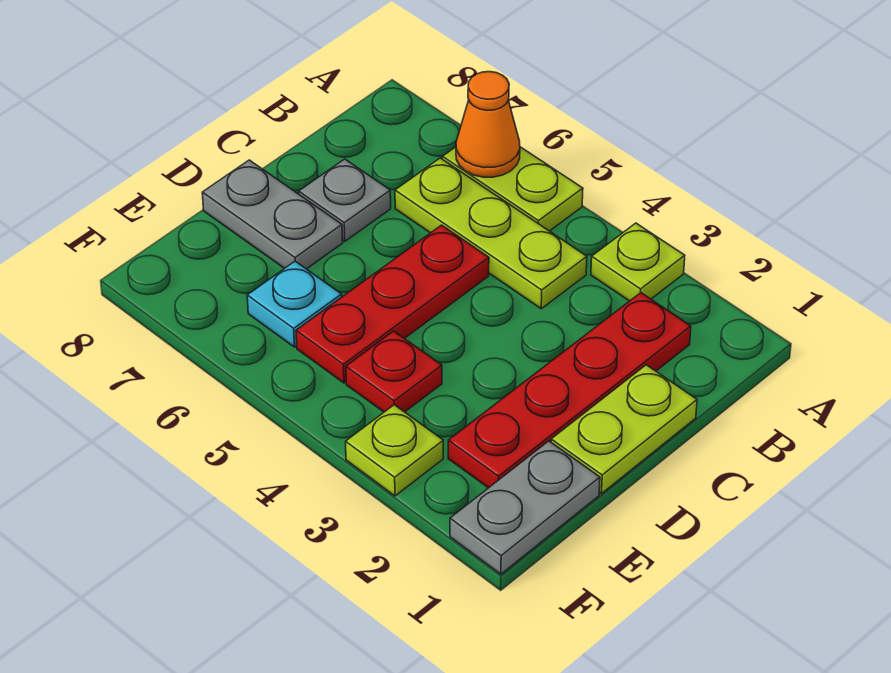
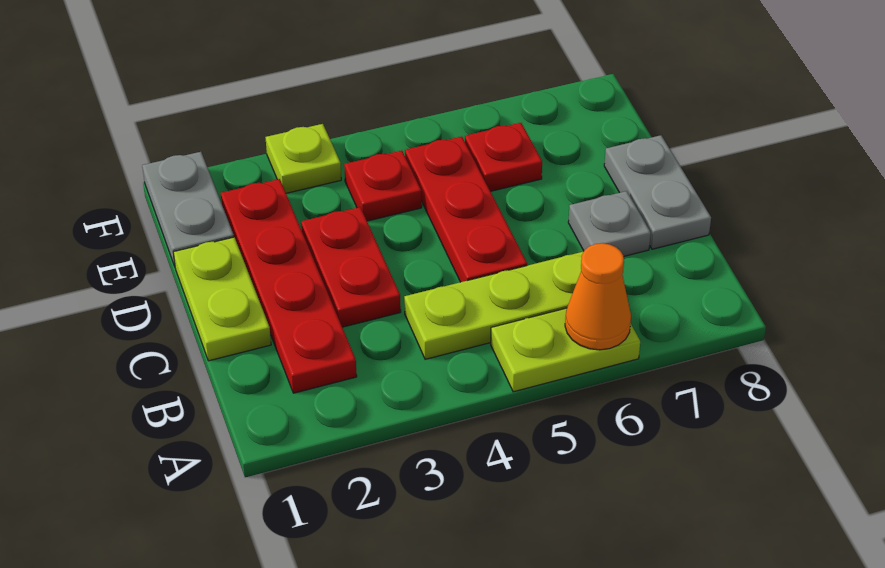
lime plate A3 level 1 -> none
none -> red plate C3:D3 level 1
grey plate D7:D8 level 1 -> grey plate C8:D8 level 1
cyan plate E6 level 1 -> red plate E6 level 1

